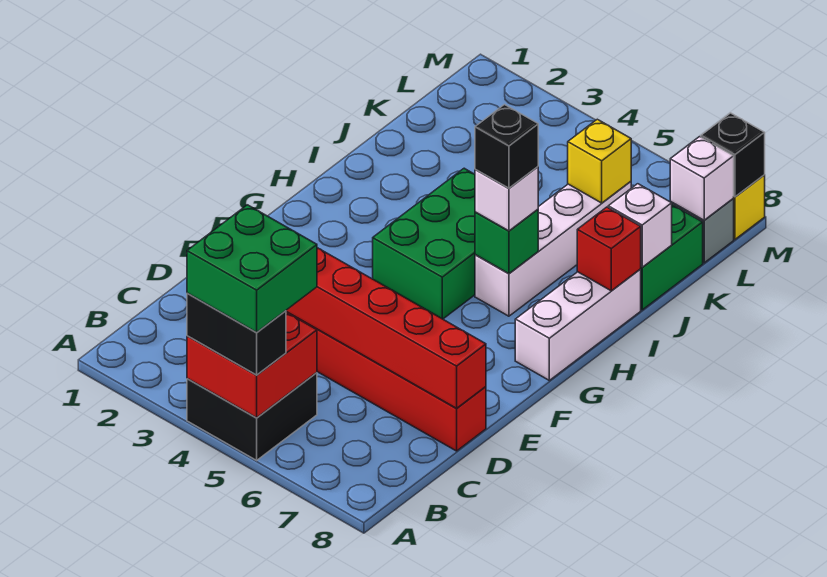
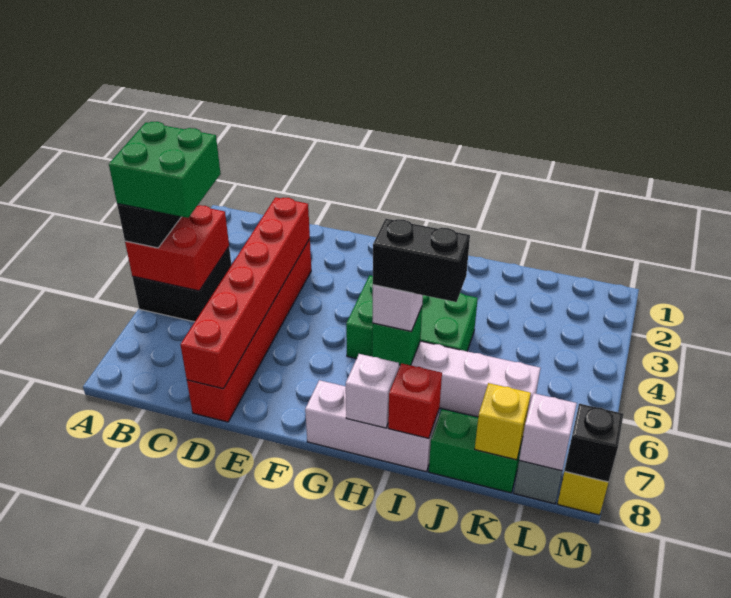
black brick H6 level 4 -> black brick H6:I6 level 4
white brick J8 level 2 -> white brick H8 level 2
yellow brick K6 level 2 -> yellow brick K8 level 2

